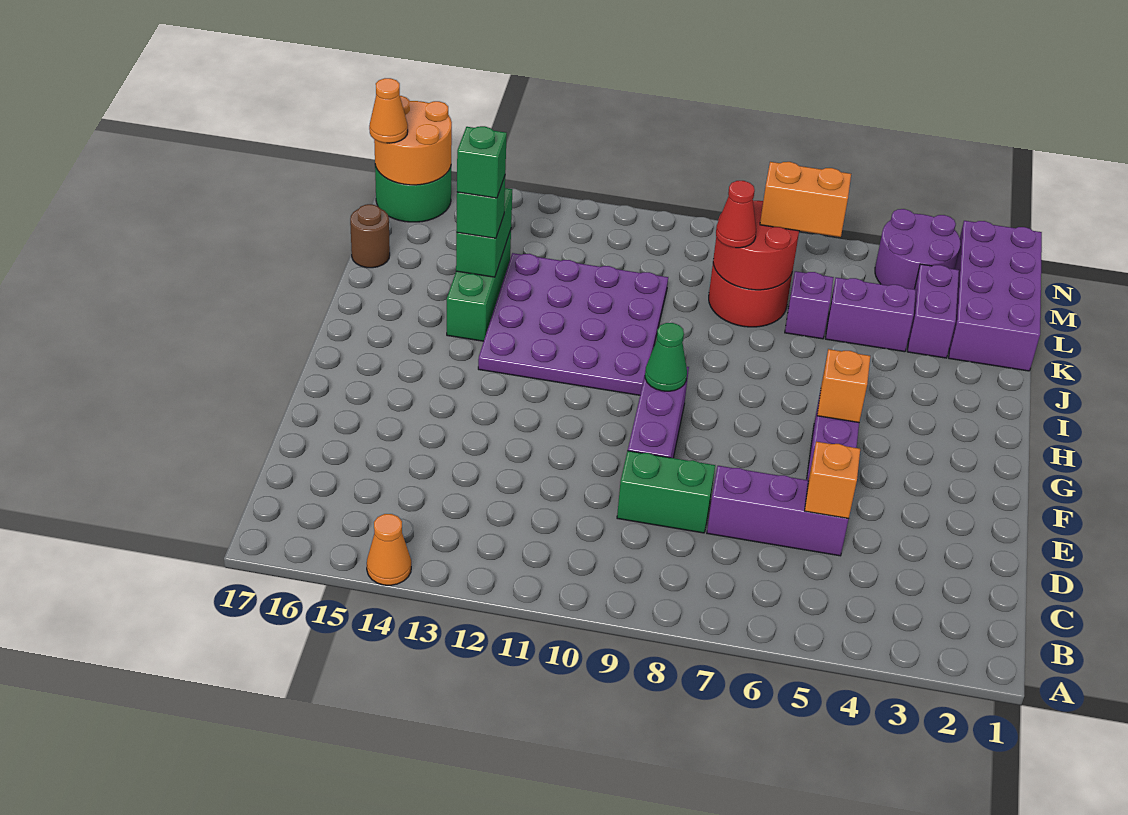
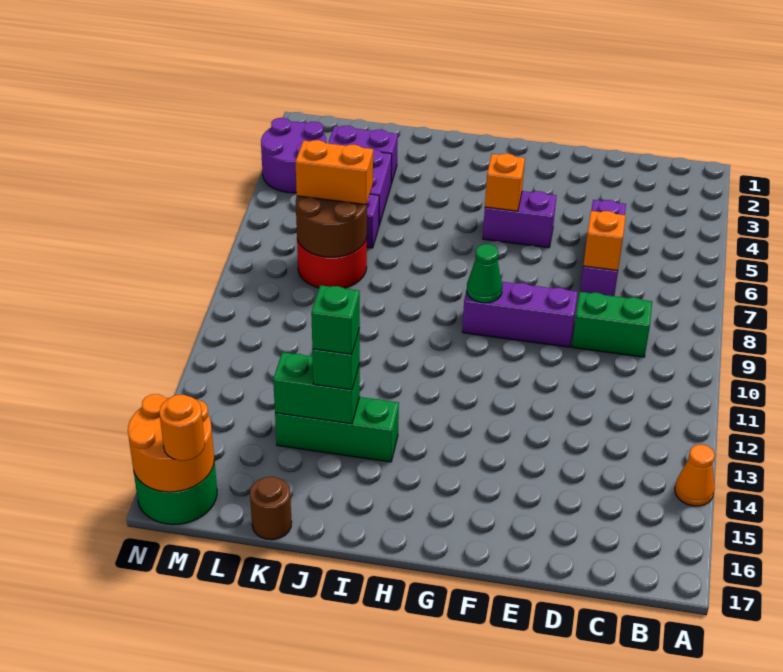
orange brick D5 level 2 -> orange brick D7 level 2
green brick D8:D9 level 1 -> green brick C9:D9 level 1
purple plate H10:K13 level 1 -> none
purple brick K1:N2 level 1 -> none
red round brick K7:L8 level 2 -> brown round brick K7:L8 level 2
red cone K8 level 3 -> none
orange brick L6:L7 level 3 -> orange brick K7:L7 level 3
orange cone M17 level 3 -> orange round brick M17 level 3

